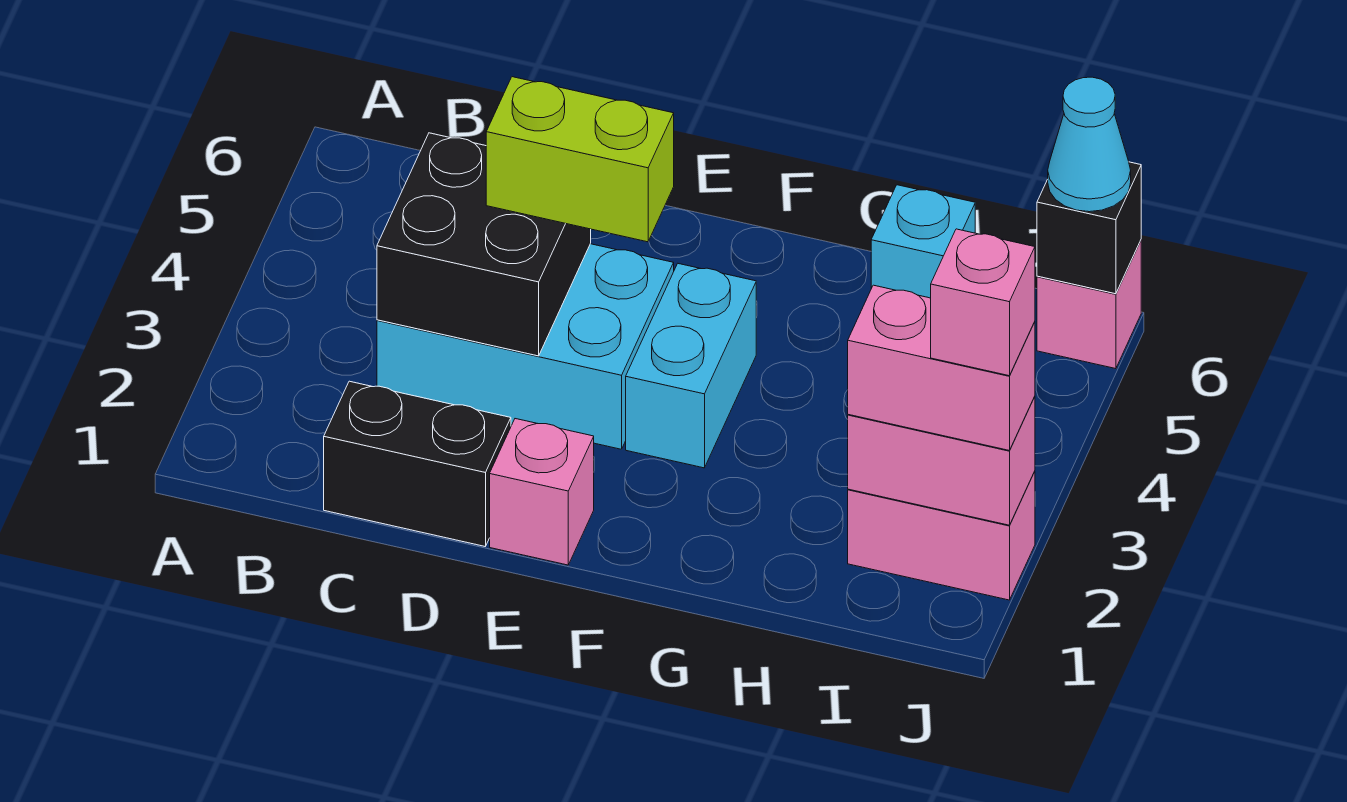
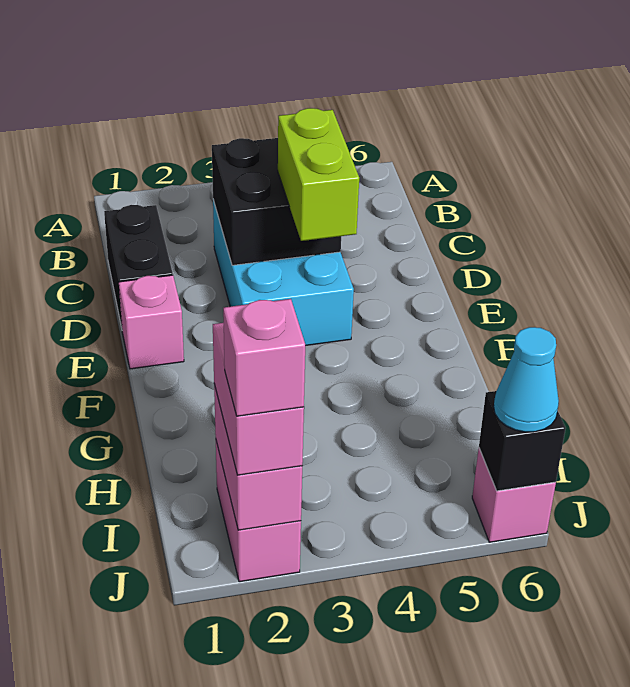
cyan brick F3:F4 level 1 -> none
cyan brick H6 level 1 -> none

